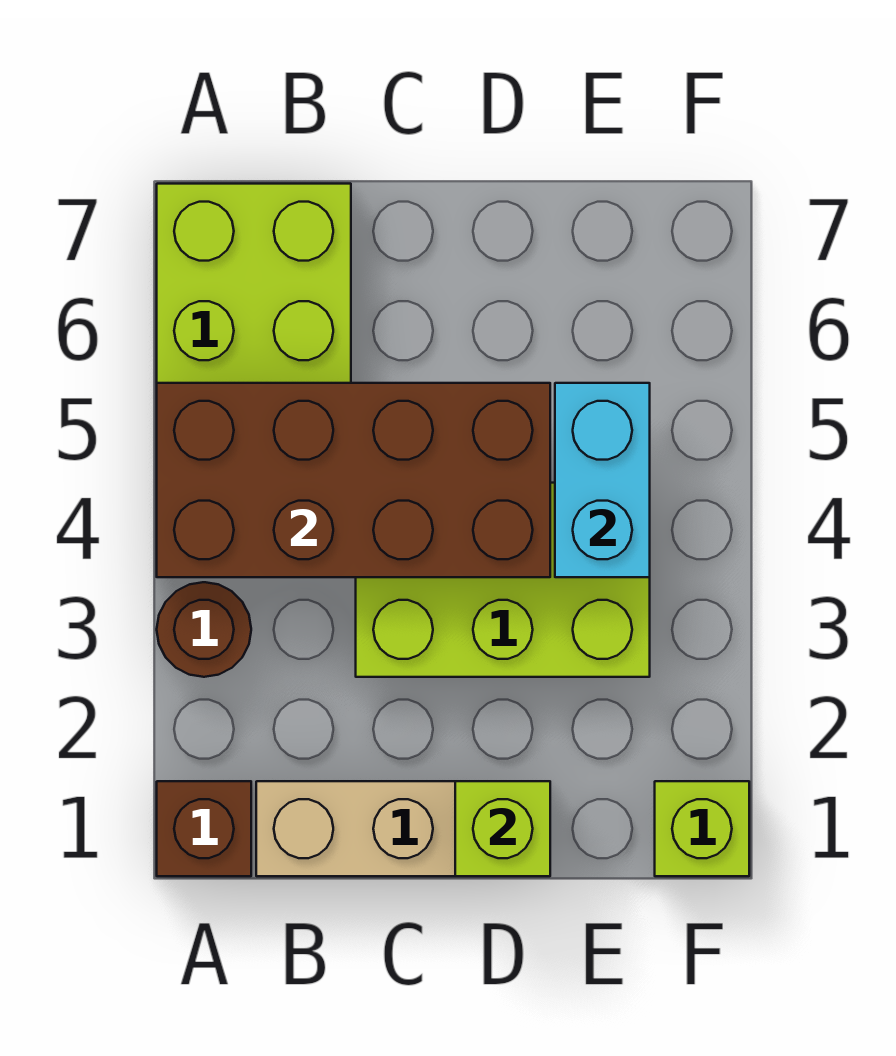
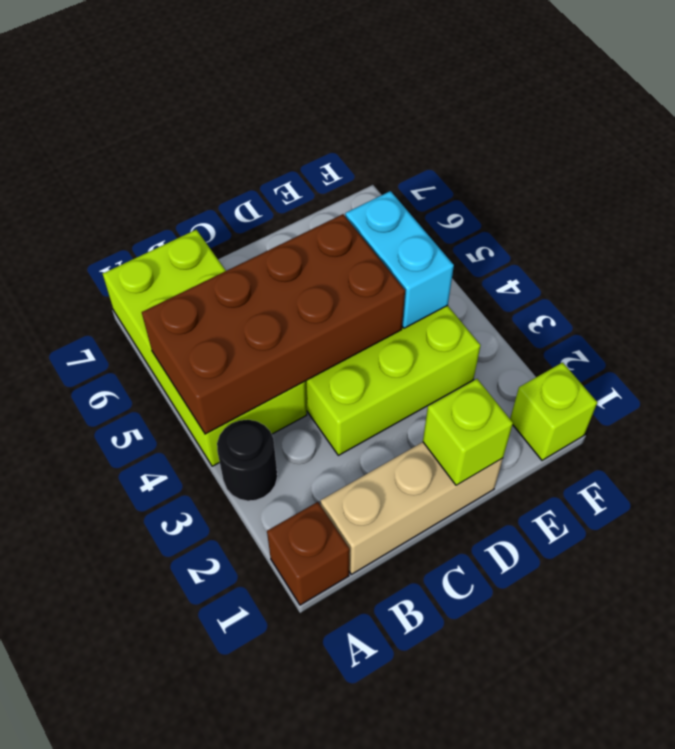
brown round brick A3 level 1 -> black round brick A3 level 1

